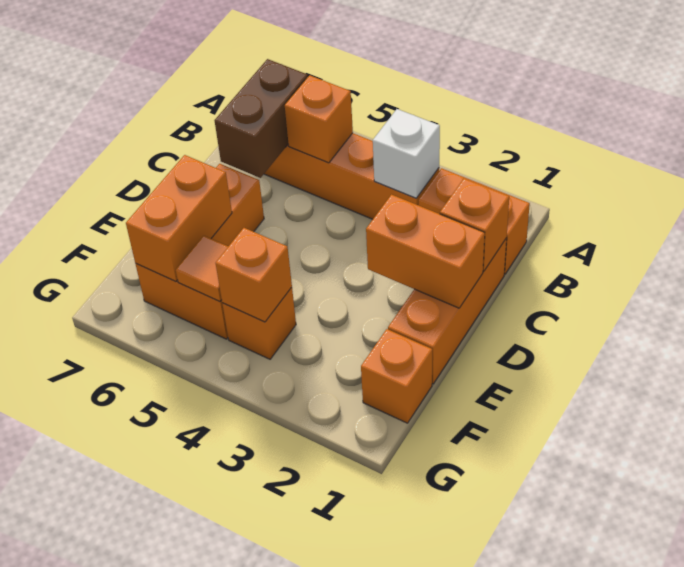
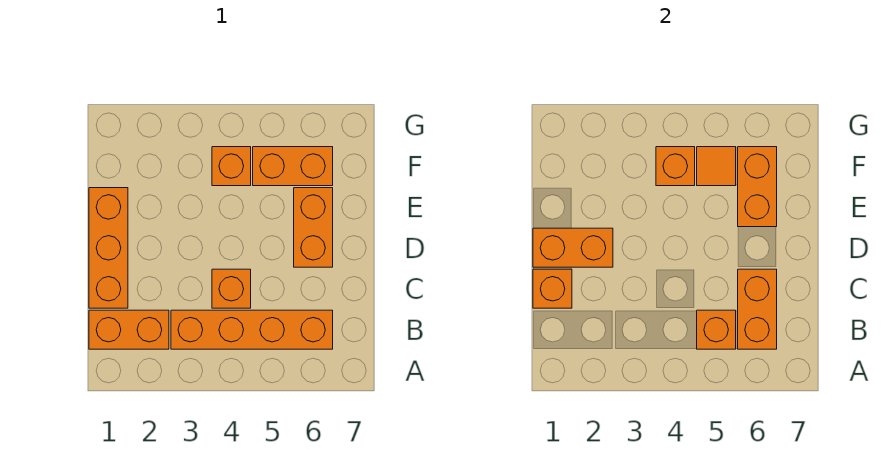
white brick B3 level 2 -> none
brown brick B6:C6 level 2 -> orange brick B6:C6 level 2
orange brick F1 level 1 -> orange brick C4 level 1

